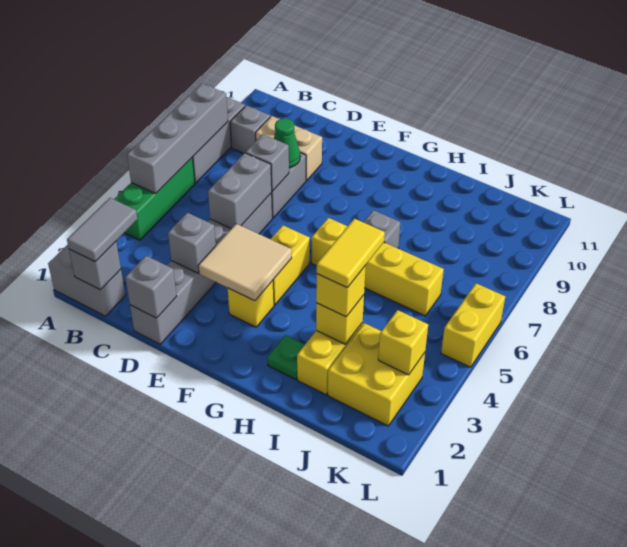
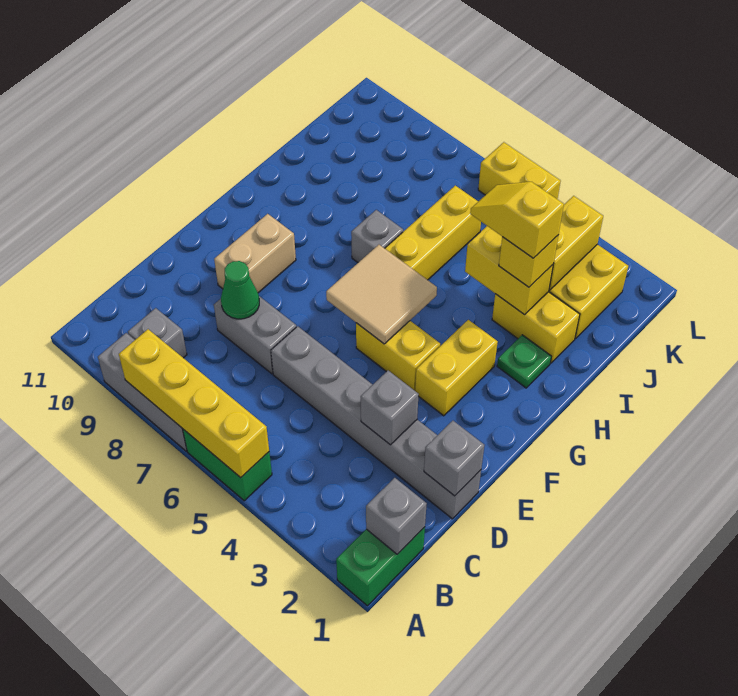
grey brick A1:B1 level 1 -> green brick A1:B1 level 1
green brick A4:A6 level 1 -> green brick A5:A6 level 1
grey brick A5:A8 level 2 -> yellow brick A5:A8 level 2
grey tile B1:B2 level 3 -> none
tan brick C9:D9 level 1 -> tan brick E9:F9 level 1
grey brick D5:D6 level 2 -> none
grey brick D7 level 2 -> none
tan tile E3:F4 level 2 -> tan tile F5:G6 level 2
yellow brick F3 level 1 -> yellow brick F3:G3 level 1
yellow brick I3 level 2 -> yellow brick I3:I4 level 2
yellow tile I3:I4 level 4 -> yellow slope I3:I4 level 4 top 3
yellow brick K3 level 2 -> yellow brick J3:K3 level 2

